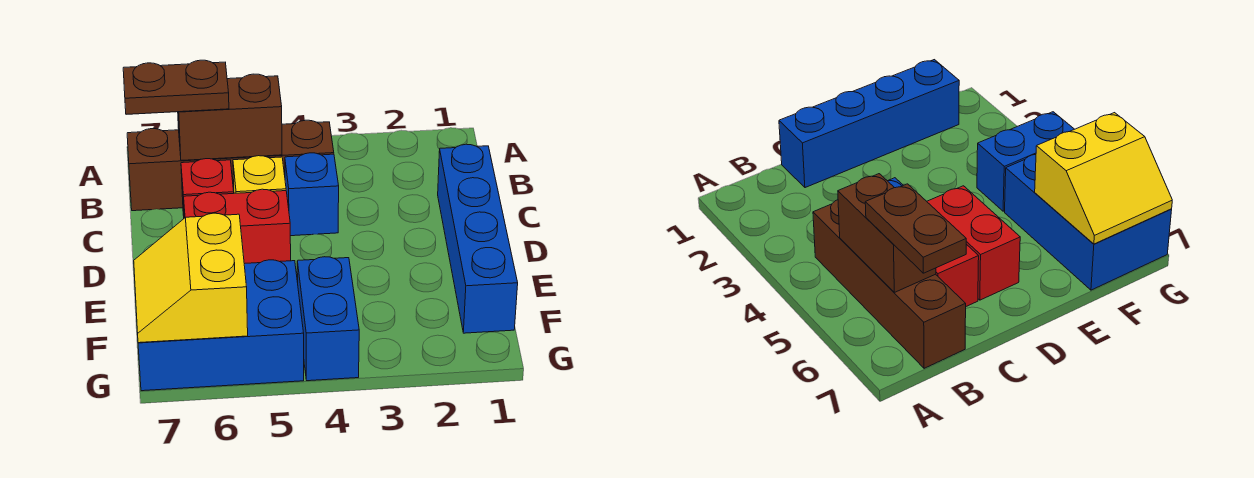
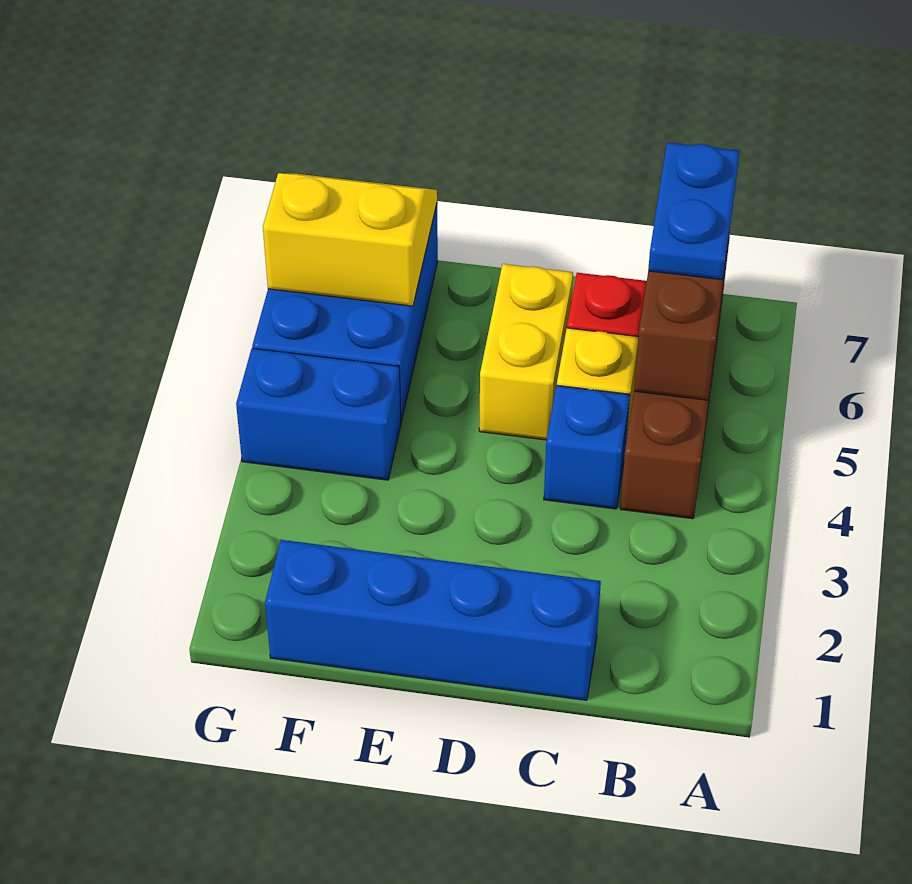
brown plate B6:B7 level 3 -> blue plate B6:B7 level 3
red brick D5:D6 level 1 -> yellow brick D5:D6 level 1

